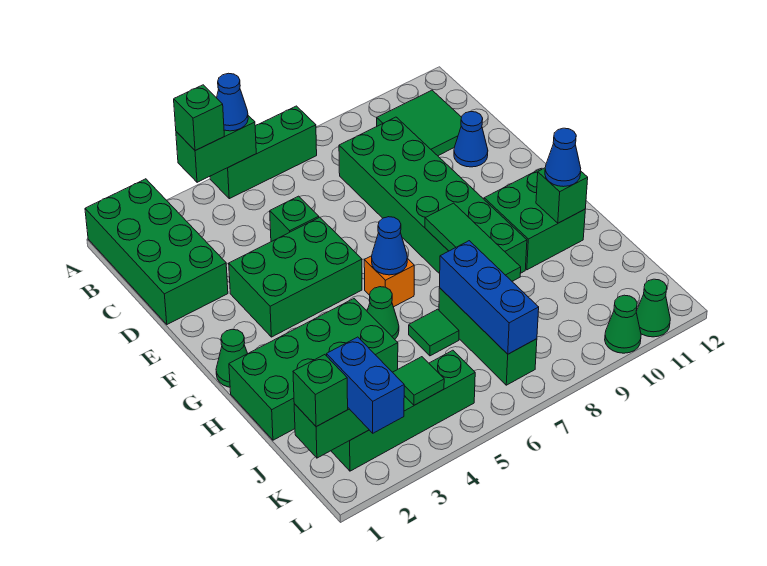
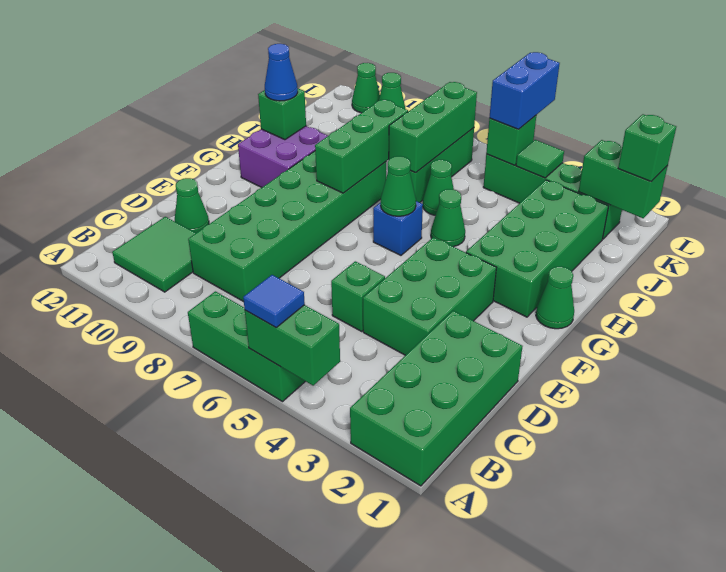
green brick A4 level 3 -> green brick K5 level 2
blue cone A5 level 3 -> blue tile A5 level 3
blue cone D11 level 1 -> green cone D11 level 1
green brick E3:F5 level 1 -> green brick D3:F4 level 1
orange brick G6 level 1 -> blue brick G6 level 1
blue cone G6 level 2 -> green cone G6 level 2
green tile G8:I8 level 2 -> green brick G8:I8 level 2
green brick G10:H11 level 1 -> purple brick G10:H11 level 1
green brick H1:I4 level 1 -> green brick G2:J3 level 1
green tile I6 level 1 -> green cone I6 level 1
blue brick I7:K7 level 2 -> green brick I7:K7 level 2
blue brick K2:L2 level 3 -> blue brick K5:L5 level 3

